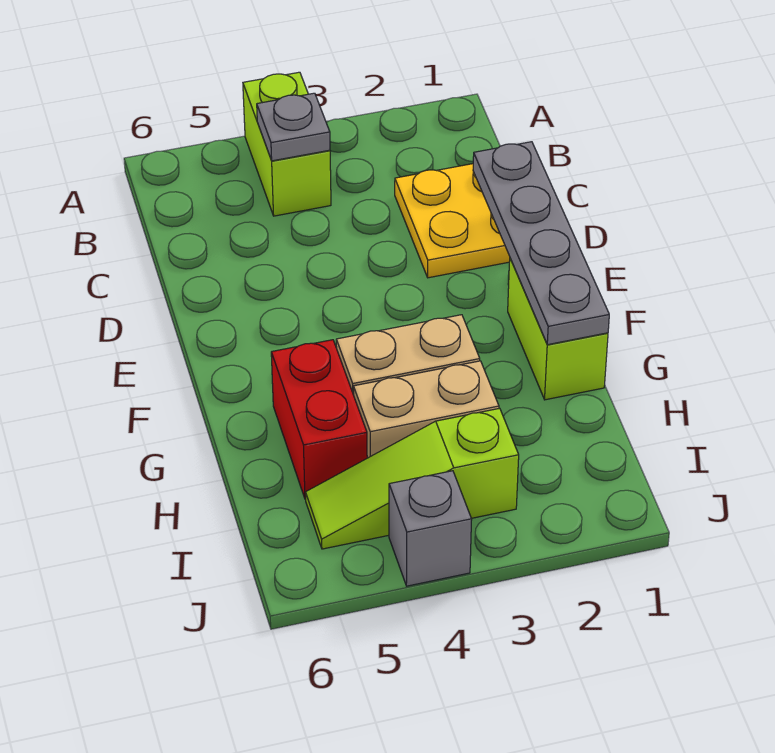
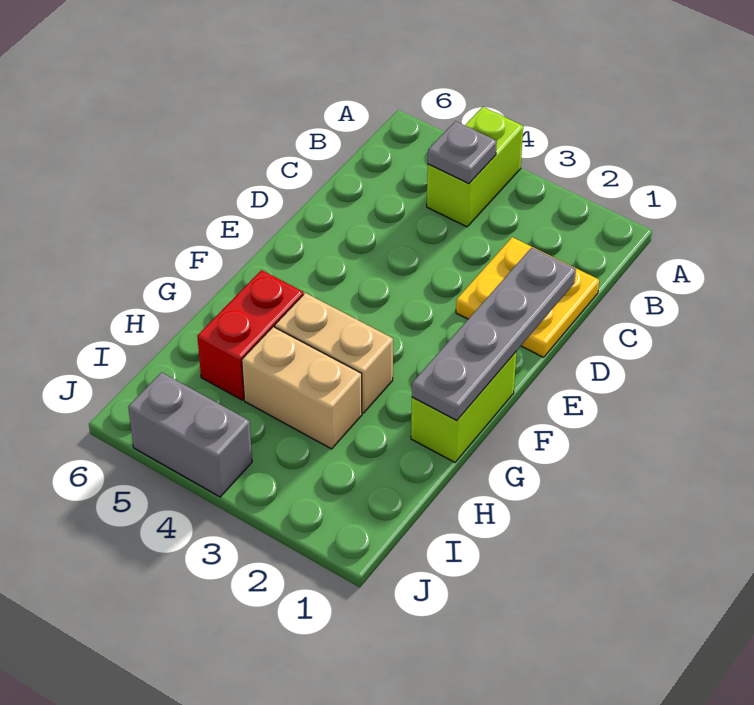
lime slope I3:I5 level 1 top 3 -> none
grey brick J4 level 1 -> grey brick J4:J5 level 1

